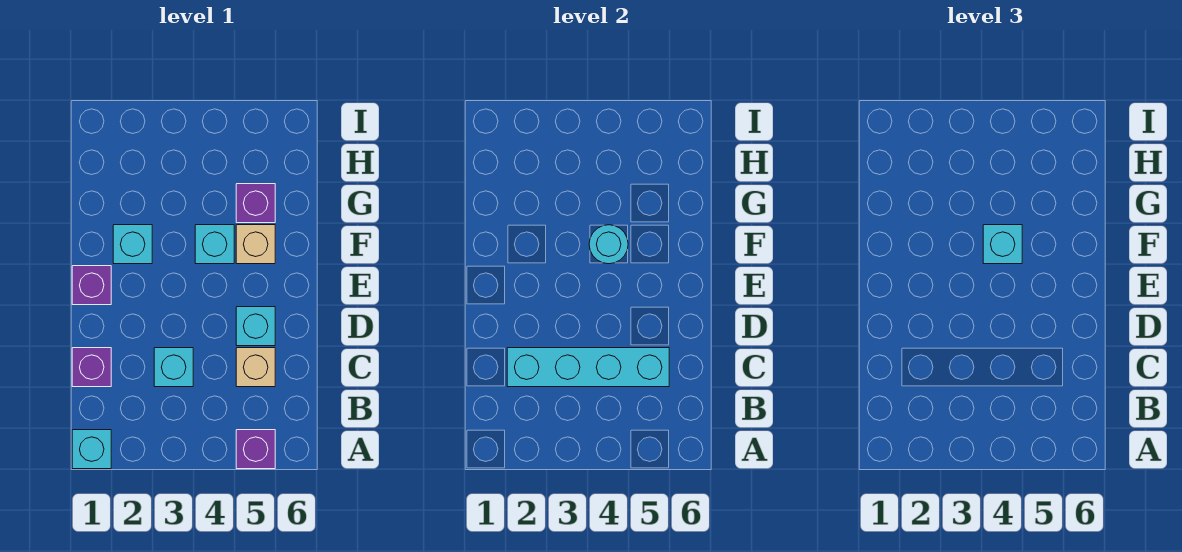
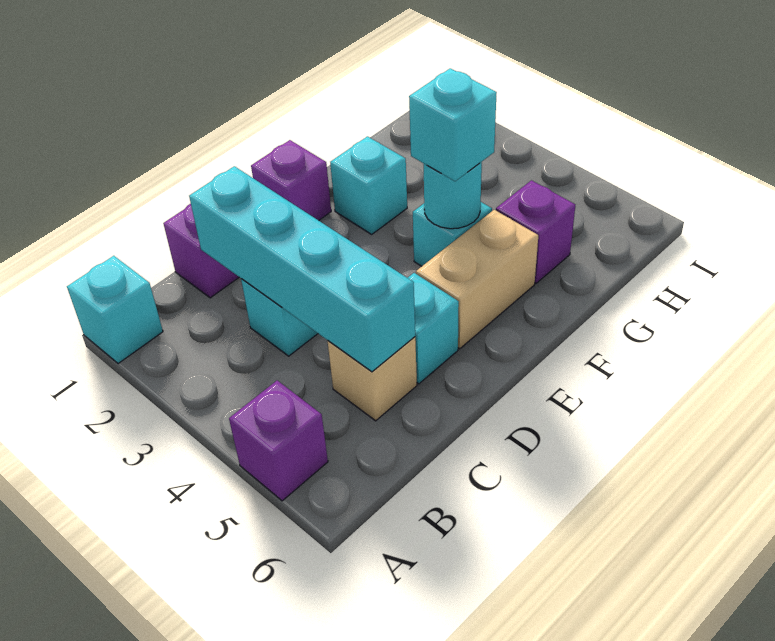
tan brick F5 level 1 -> tan brick E5:F5 level 1

